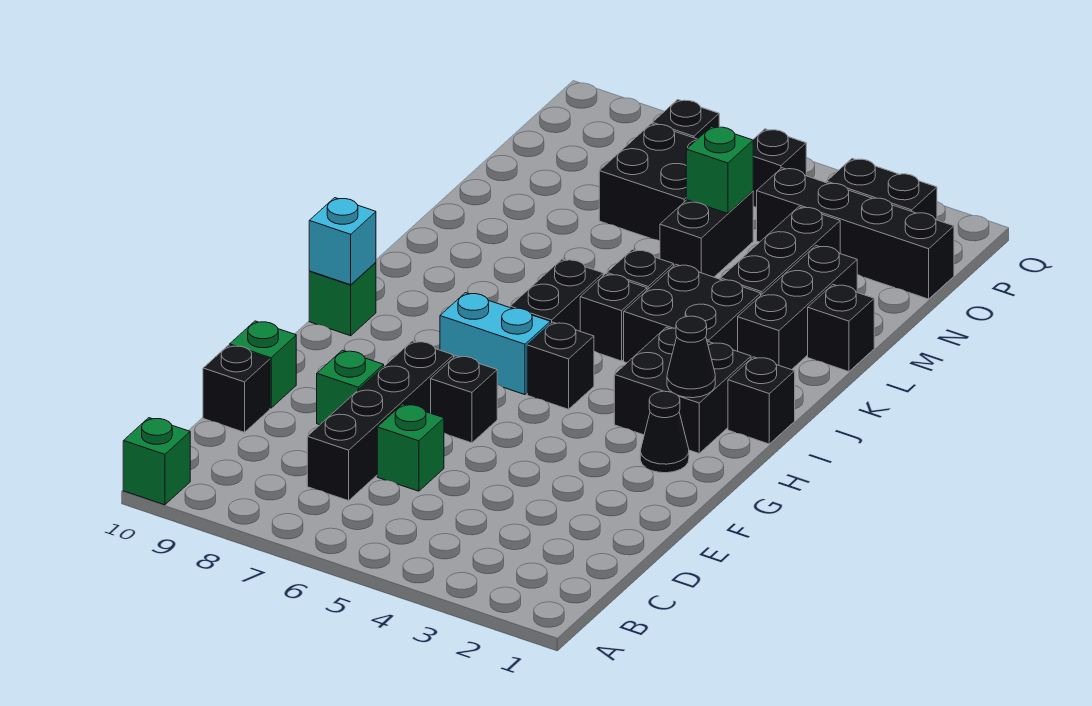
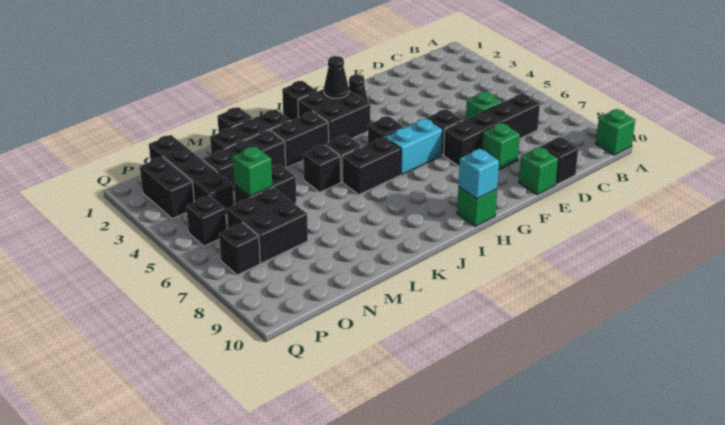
cyan brick H6:H7 level 1 -> cyan brick G6:H6 level 1
black brick J3:K4 level 1 -> black brick J3:K3 level 1

